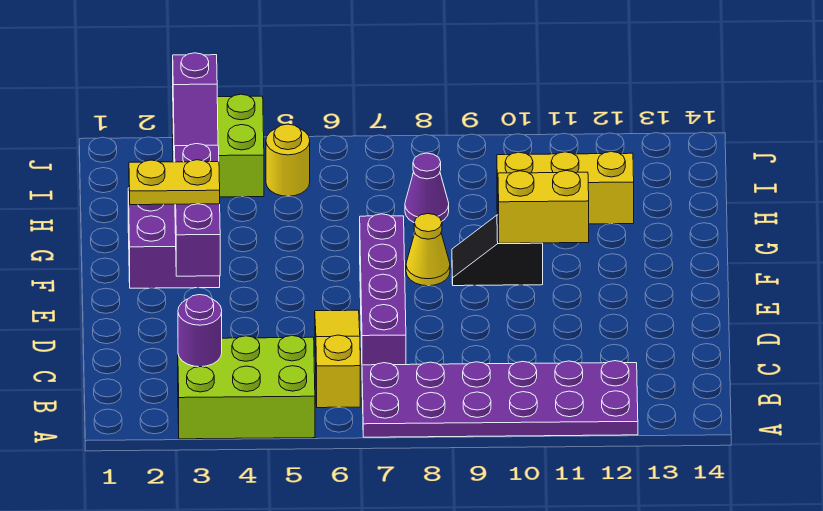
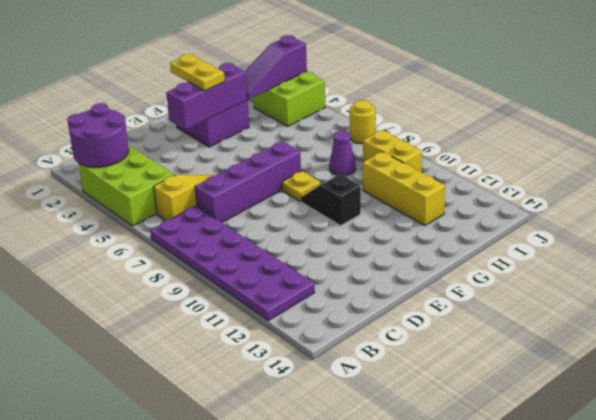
purple round brick B3 level 2 -> purple round brick A2:B3 level 2
yellow cone F8 level 1 -> yellow plate F8 level 1
yellow brick F10:F11 level 2 -> yellow brick I9:I10 level 1
yellow round brick I5 level 1 -> yellow round brick J7 level 1

